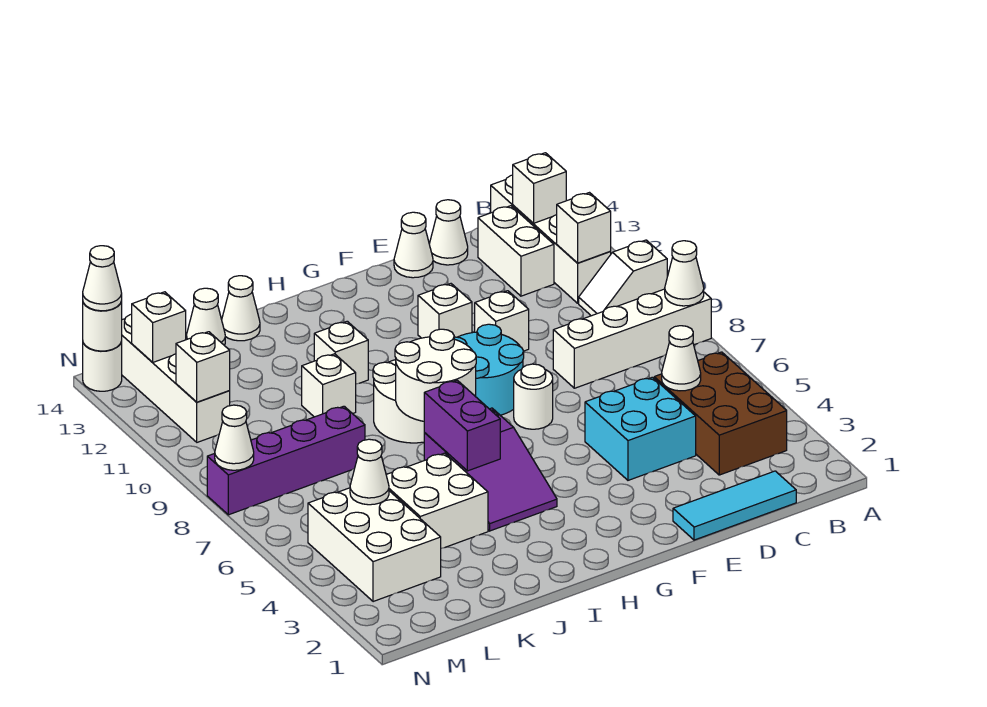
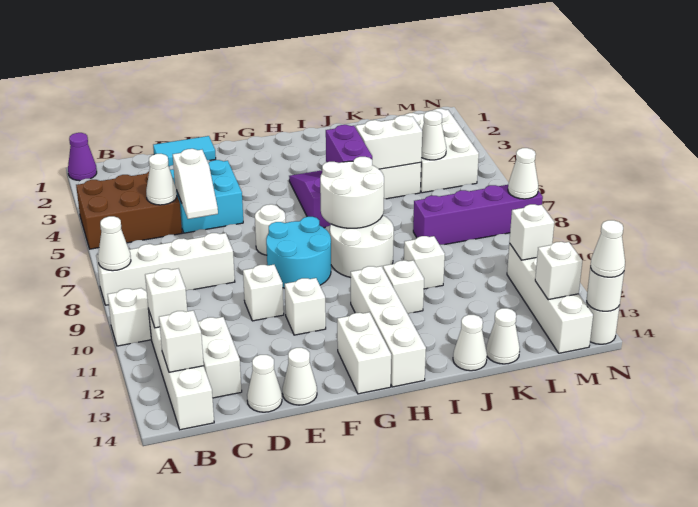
none -> purple cone A1 level 1
brown brick B3:C5 level 1 -> brown brick A4:C5 level 1
cyan tile C1:E1 level 1 -> cyan tile D1:E1 level 1
none -> white slope D5:D6 level 2 top 5
none -> white brick G13:G14 level 1
none -> white brick H11:H14 level 1
none -> white brick J5:K5 level 2

